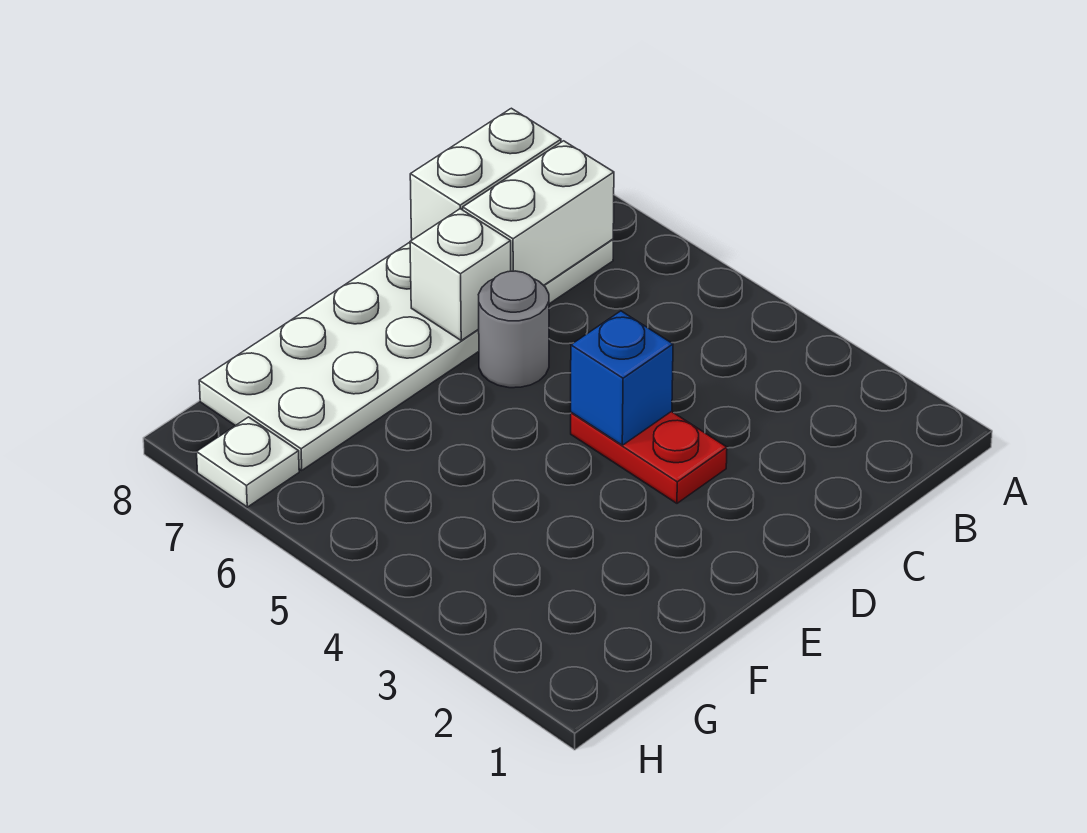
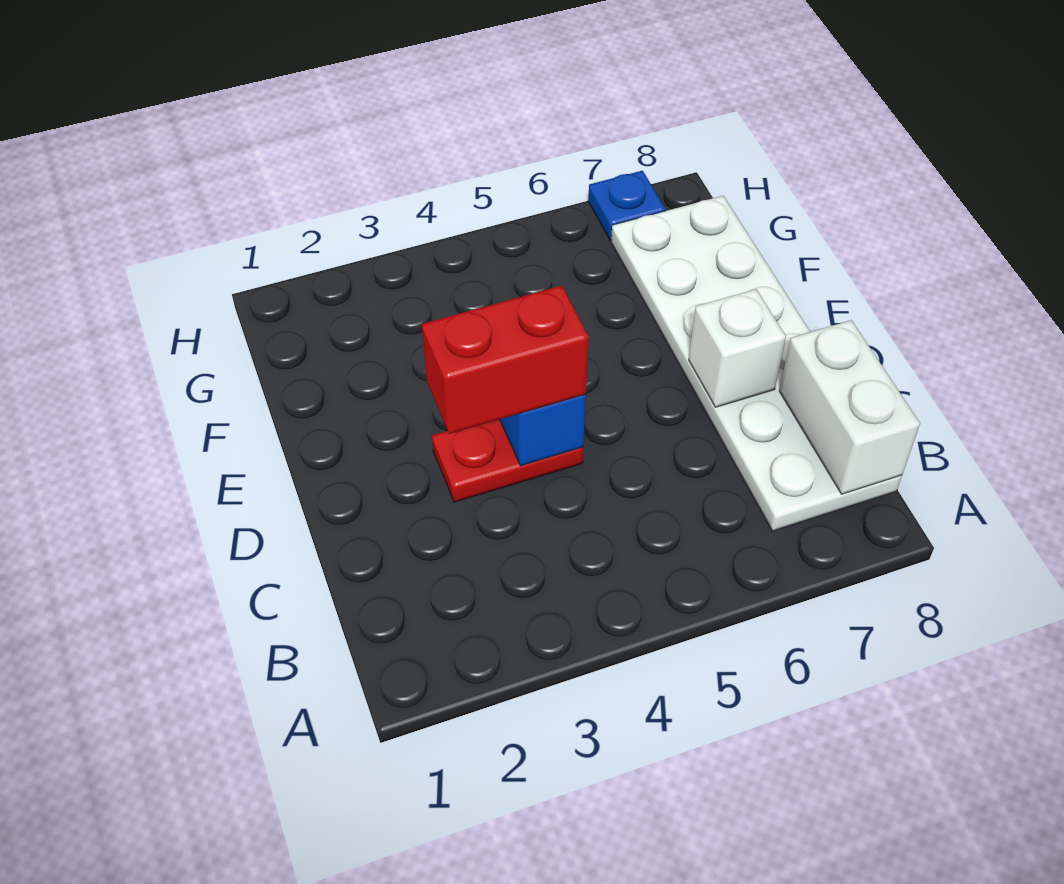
white brick B7:C7 level 2 -> none
none -> red brick D3:D4 level 3
grey round brick D6 level 1 -> none
white plate H7 level 1 -> blue plate H7 level 1

